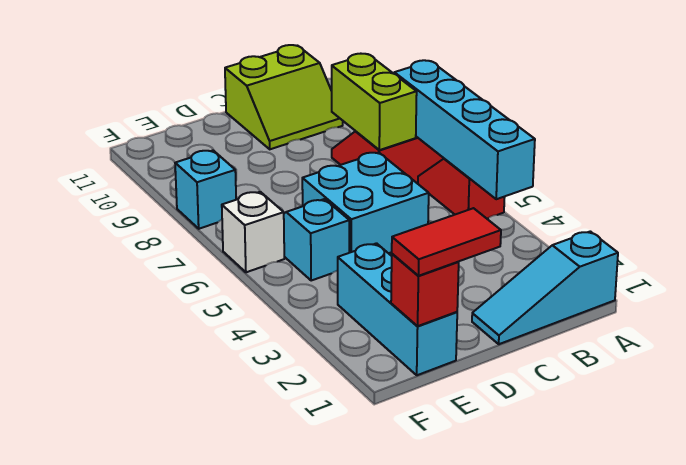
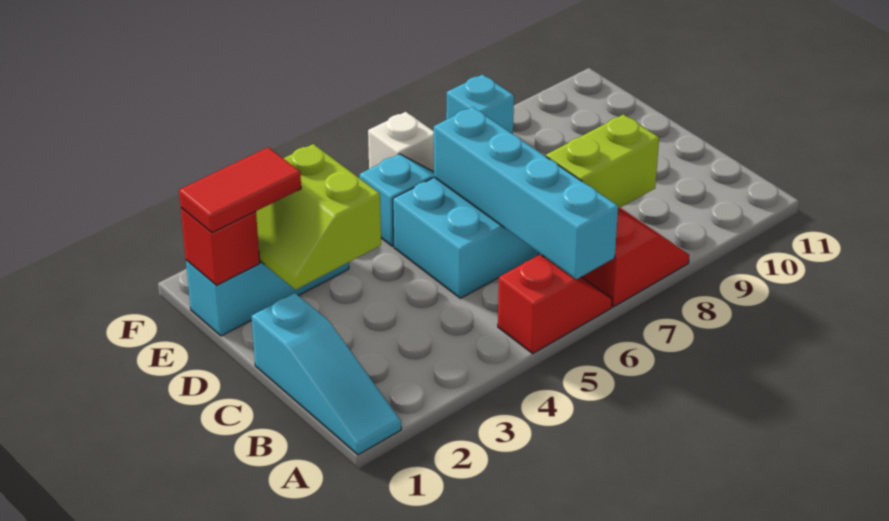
cyan slope A1:C1 level 1 top A -> cyan slope A1:C1 level 1 top C
cyan brick A4:A7 level 2 -> cyan brick A6:D6 level 2
lime slope B10:C11 level 1 top 11 -> lime slope D2:E3 level 2 top 3
red tile D1:E1 level 3 -> red tile E1:E2 level 3

